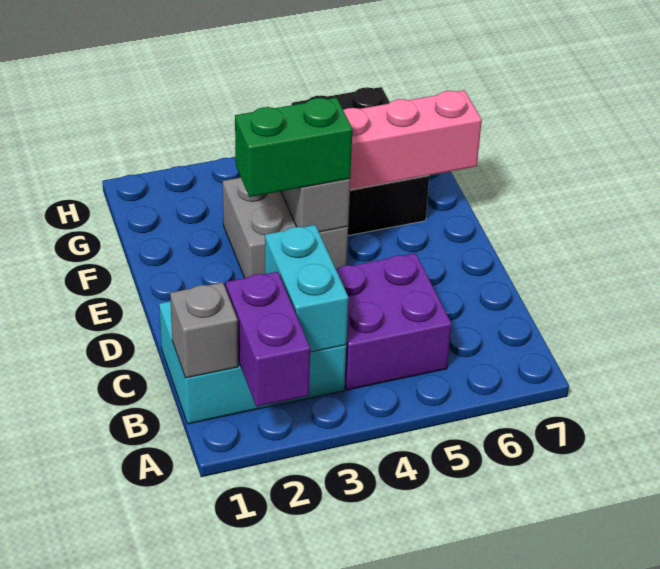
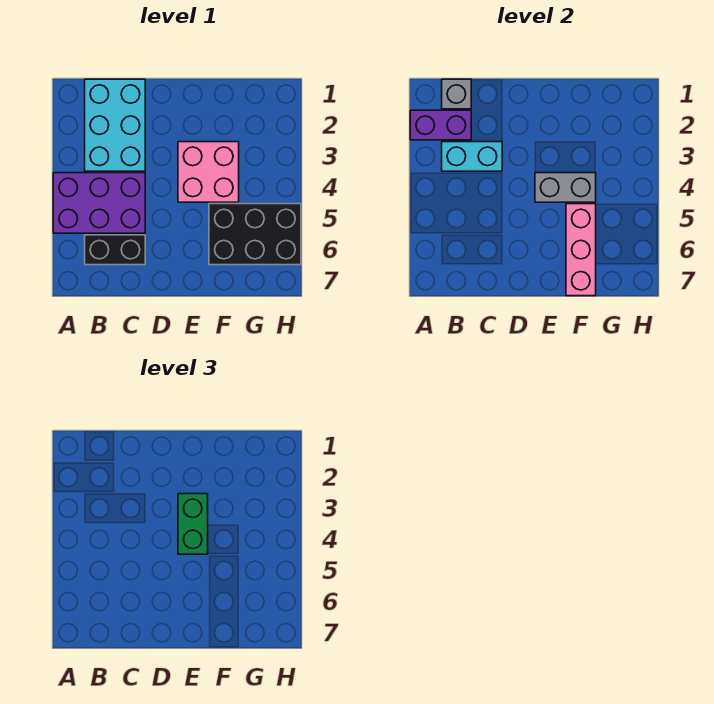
purple brick B4:C5 level 1 -> purple brick A4:C5 level 1
none -> black brick B6:C6 level 1
grey brick E3:F4 level 1 -> pink brick E3:F4 level 1

